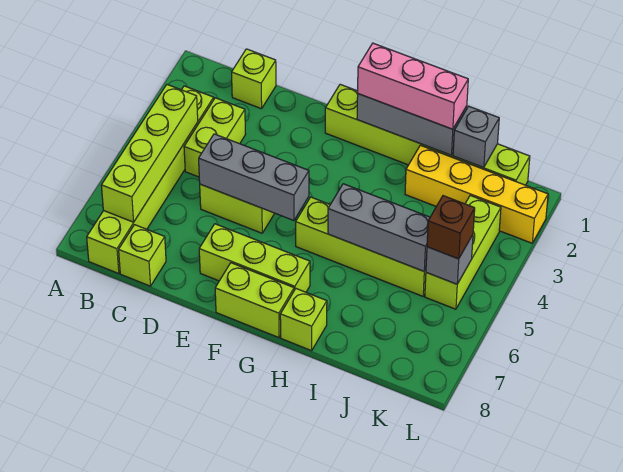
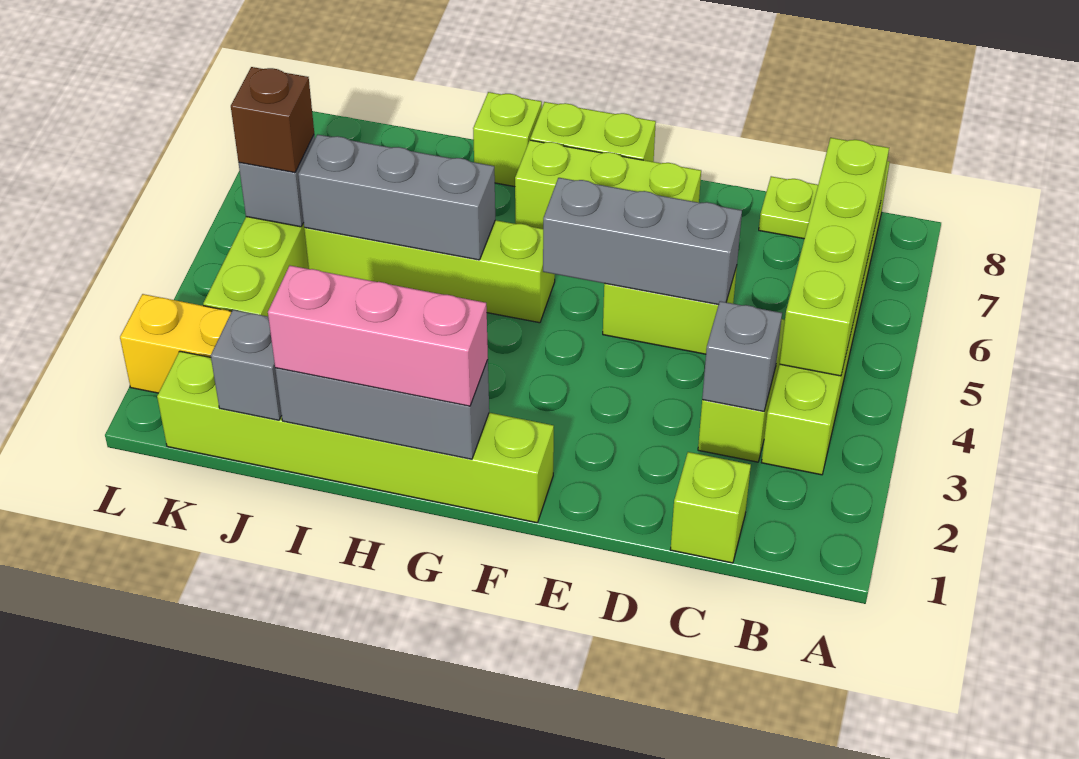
none -> grey brick C3 level 2
lime brick C8 level 1 -> lime plate C8 level 1

